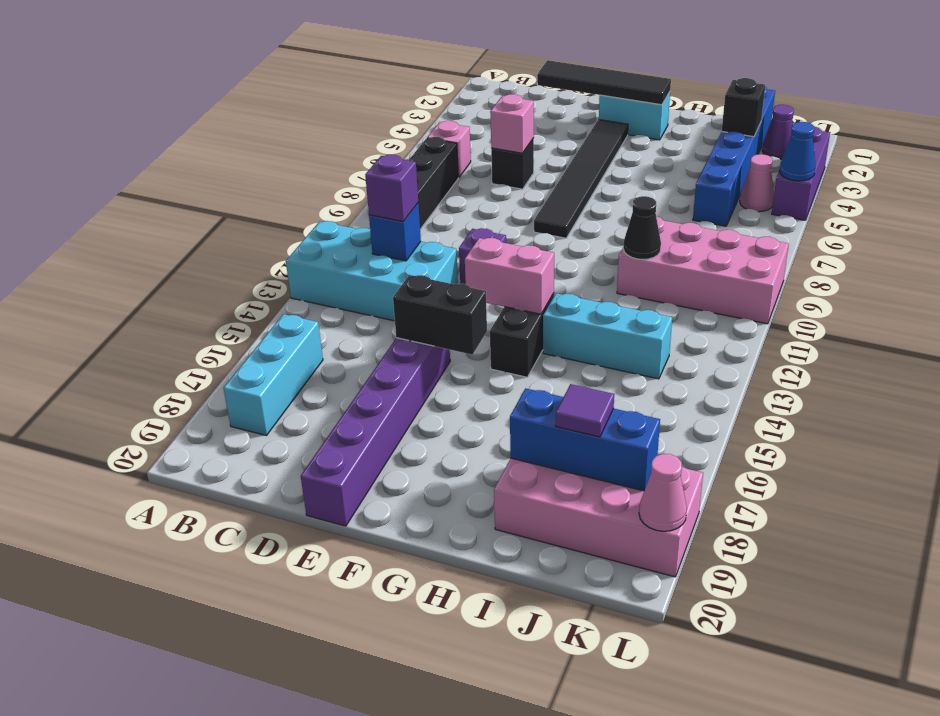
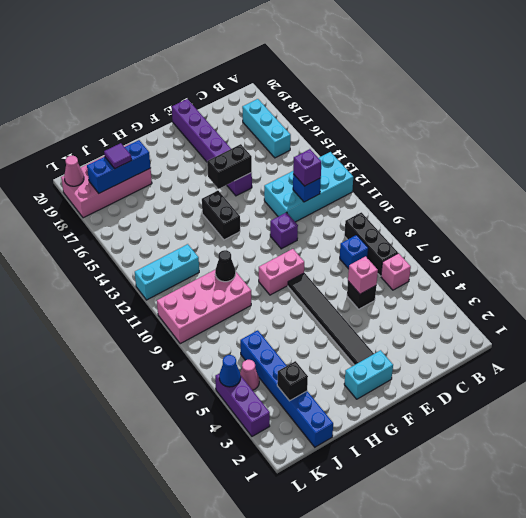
none -> blue brick C8 level 1
black tile D2:G2 level 2 -> none
pink brick F13:G13 level 2 -> pink brick F9:G9 level 1
cyan brick H13:J13 level 1 -> cyan brick J12:L12 level 1
purple cone K2 level 1 -> none

